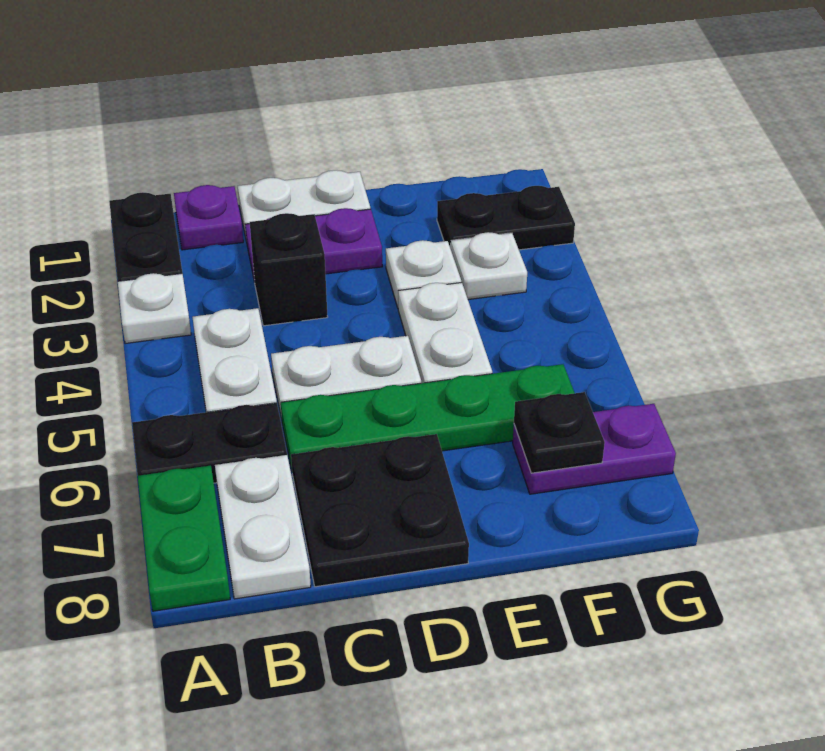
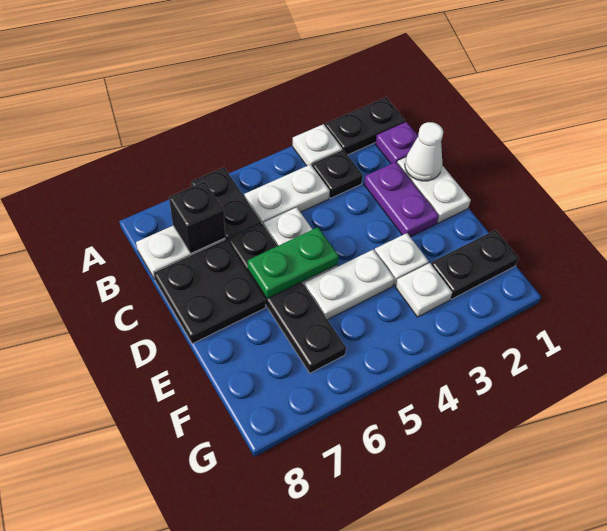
green plate A7:A8 level 1 -> green plate D5:D6 level 2
none -> white cone C1 level 2
black brick C3 level 1 -> black brick B7 level 2
green plate C6:F6 level 1 -> black plate C6:F6 level 1
black plate F2:G2 level 1 -> black plate F1:F2 level 1
purple plate F7:G7 level 1 -> none
black plate F7 level 2 -> black plate B3 level 1

